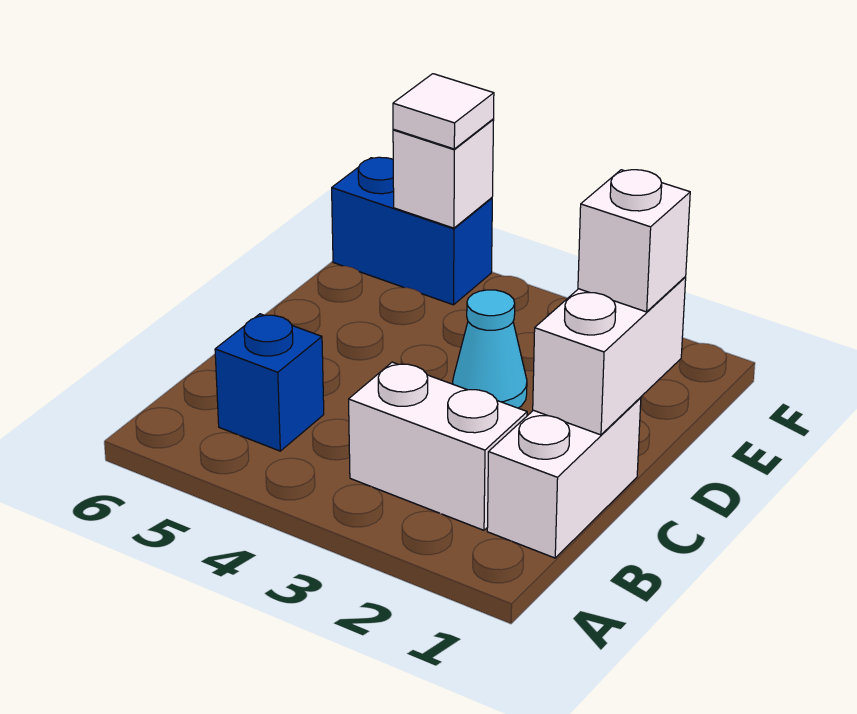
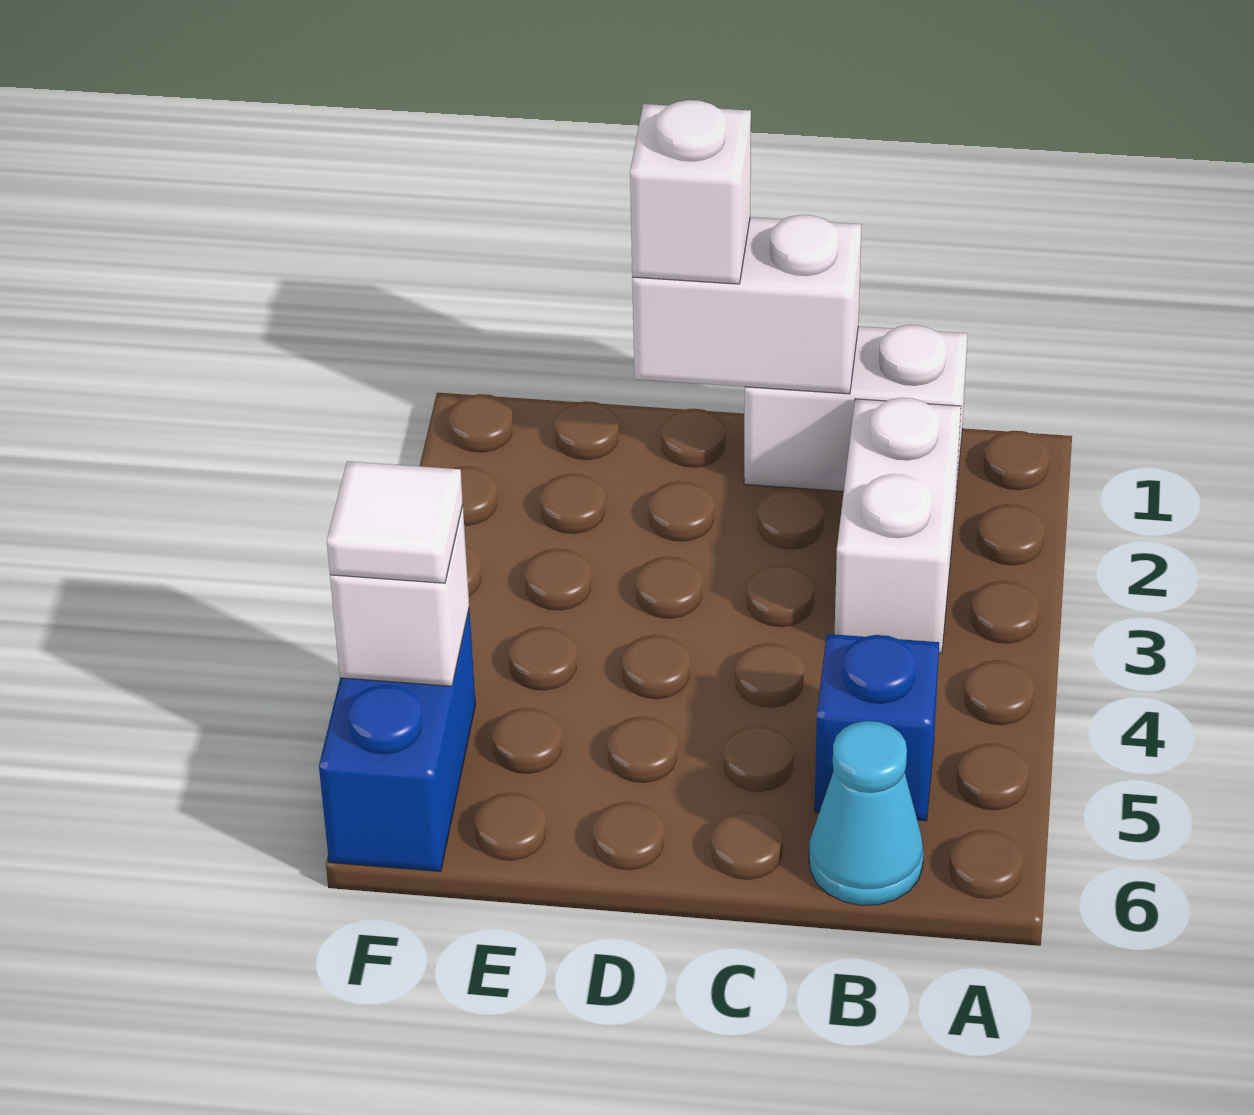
cyan cone D3 level 1 -> cyan cone B6 level 1

